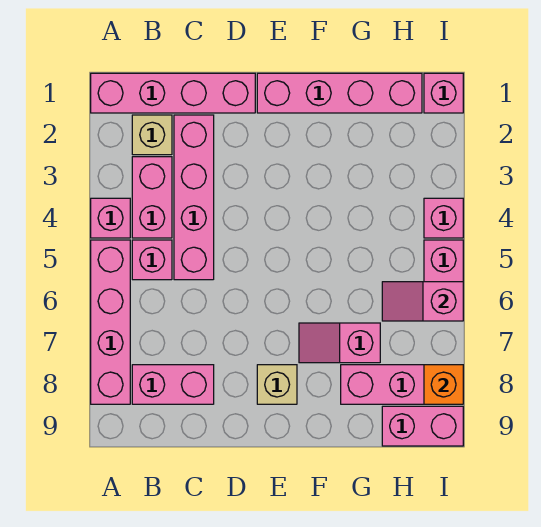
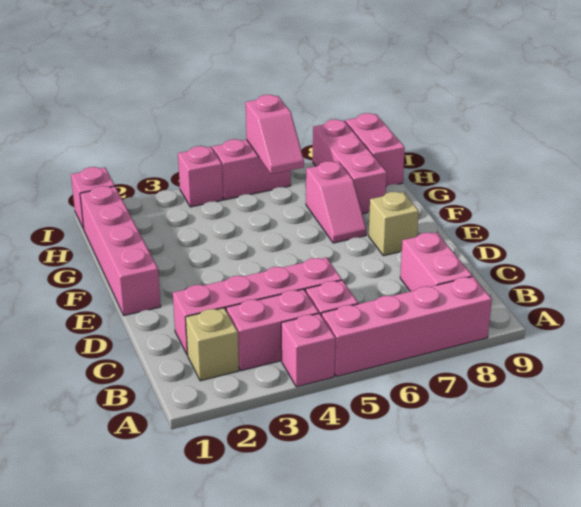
pink brick A1:D1 level 1 -> none
orange brick I8 level 2 -> none

